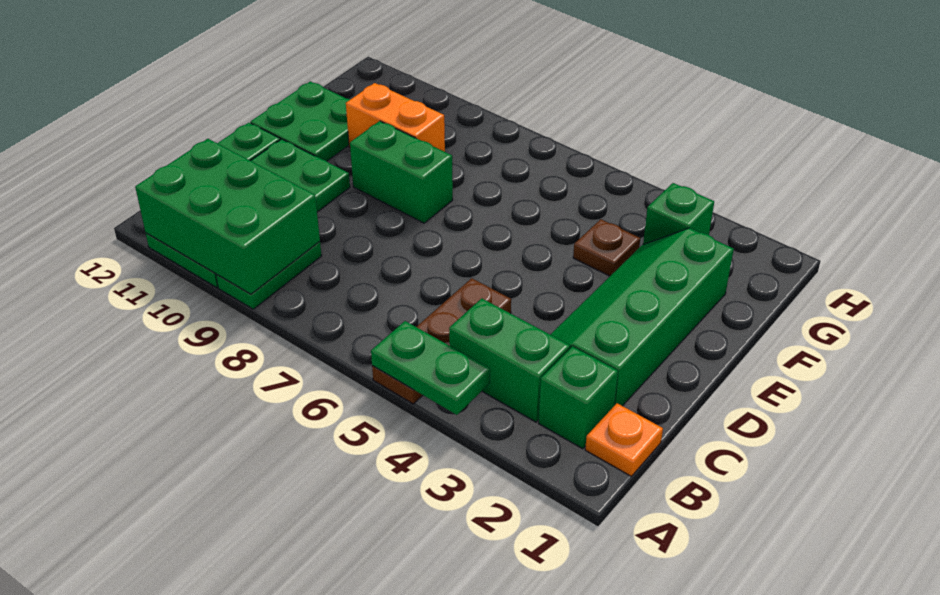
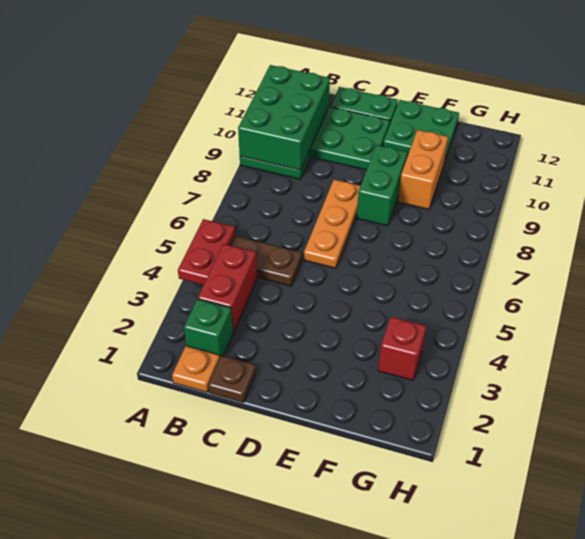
green plate A4:A5 level 2 -> red plate A4:A5 level 2
green brick B3:B4 level 1 -> red brick B3:B4 level 1
green slope C2:F3 level 1 top 2 -> none
none -> orange plate D6:D8 level 1
brown plate F4 level 1 -> brown plate C1 level 1
green brick G3 level 1 -> red brick G3 level 1

